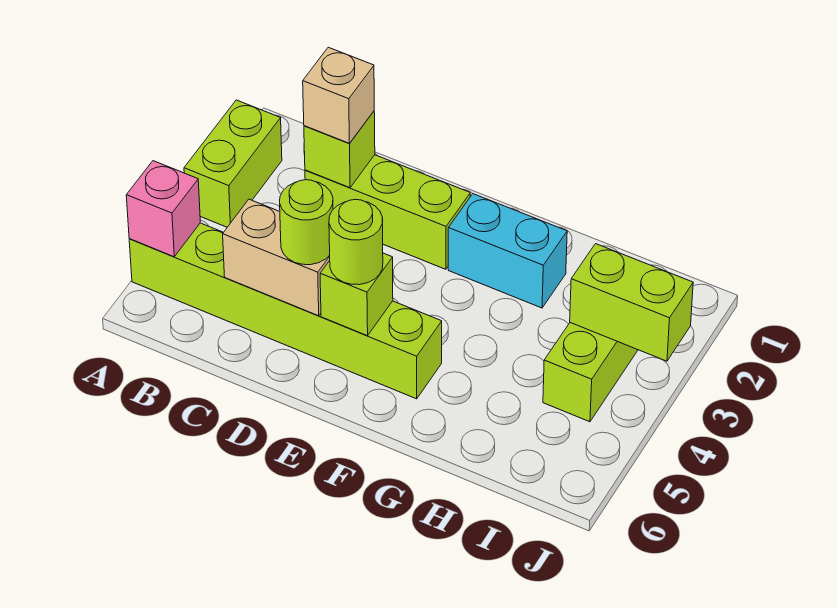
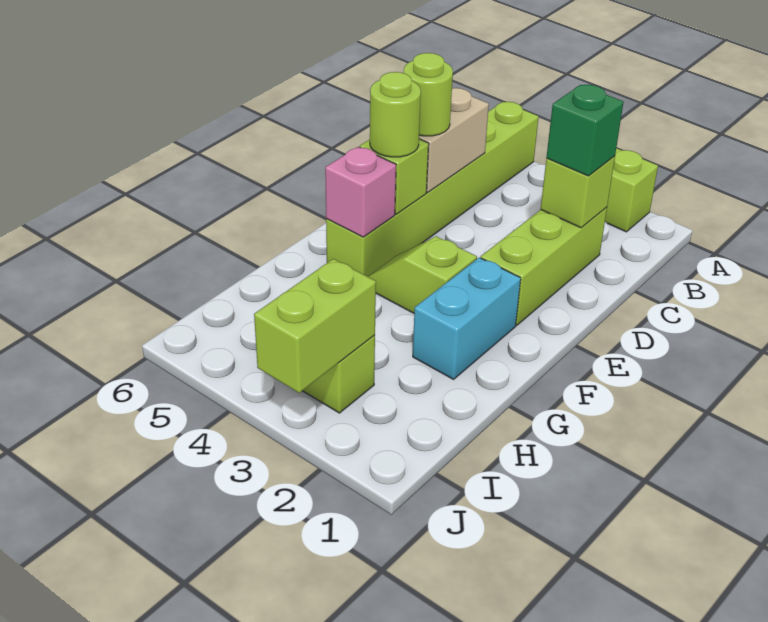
pink brick A5 level 2 -> pink brick F5 level 2
tan brick C2 level 3 -> green brick C2 level 3
none -> lime slope F3:F4 level 1 top 3

